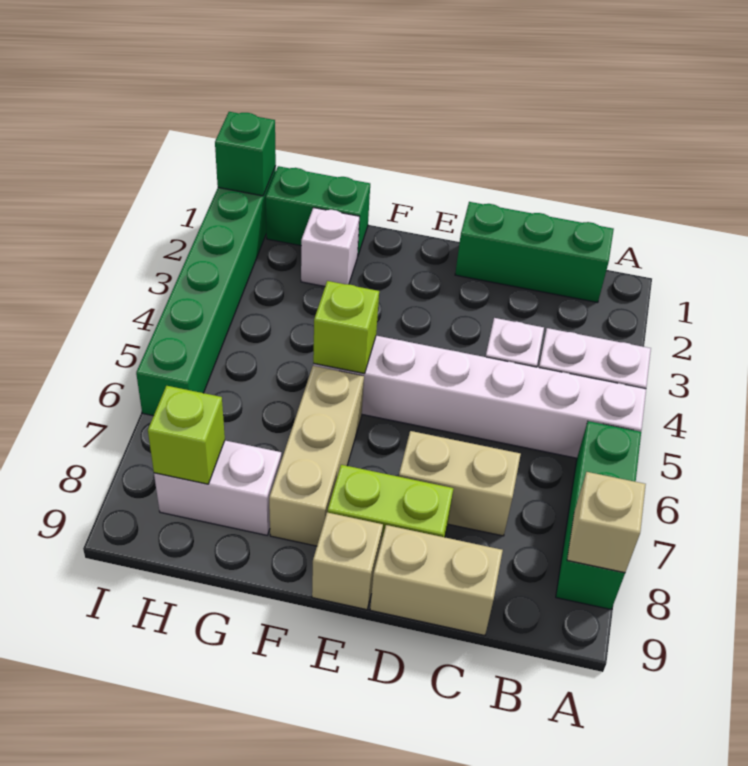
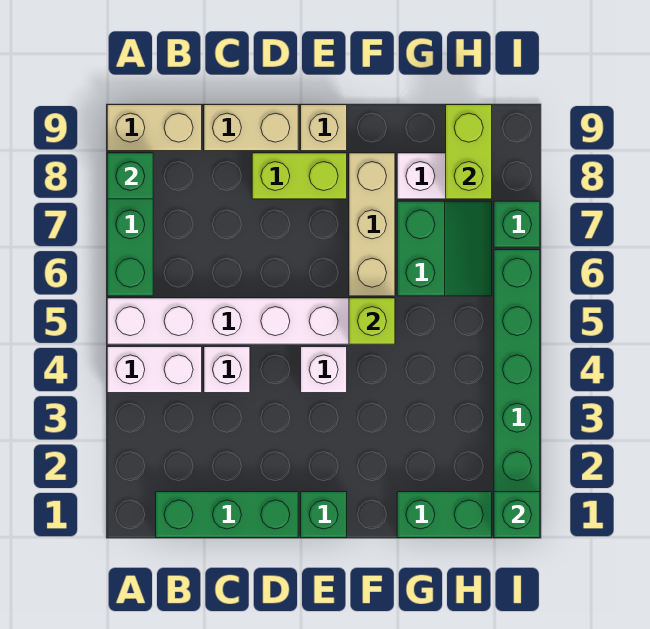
tan brick A8 level 2 -> green brick A8 level 2
tan brick C7:D7 level 1 -> tan brick A9:B9 level 1
none -> green brick E1 level 1
white brick G2 level 1 -> white brick E4 level 1
none -> green slope G6:H7 level 1 top G
lime brick H8 level 2 -> lime brick H8:H9 level 2
none -> green brick I7 level 1

